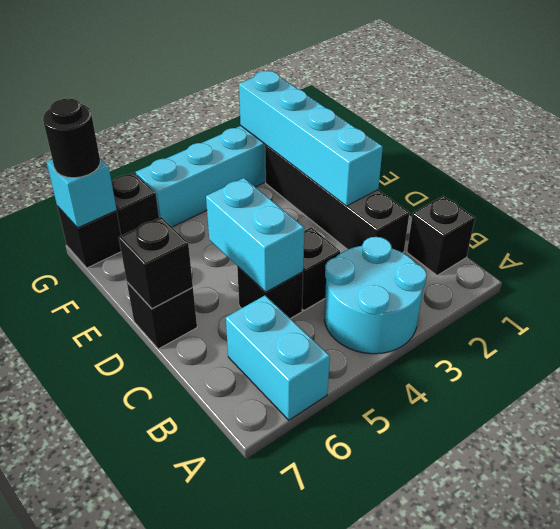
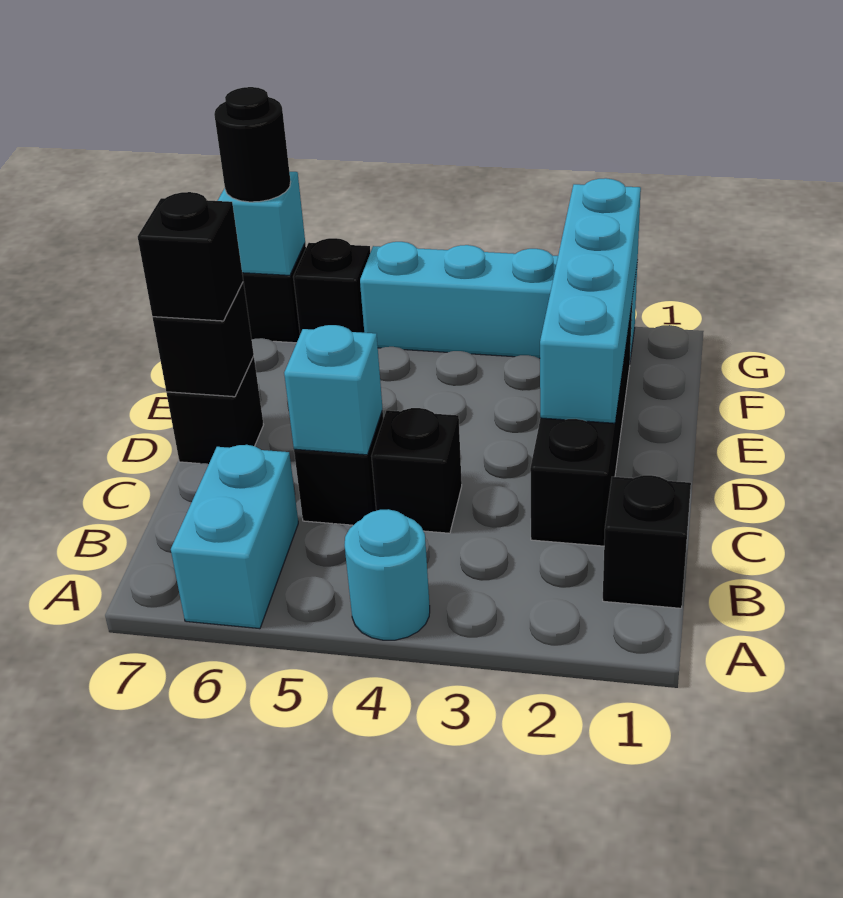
cyan round brick A3:B4 level 1 -> cyan round brick A4 level 1
cyan brick C5:D5 level 2 -> cyan brick C5 level 2
none -> black brick D7 level 3

